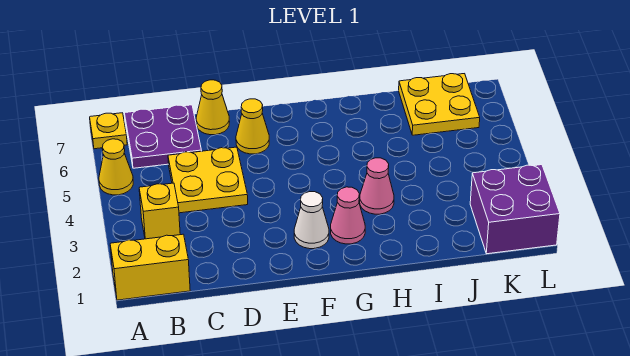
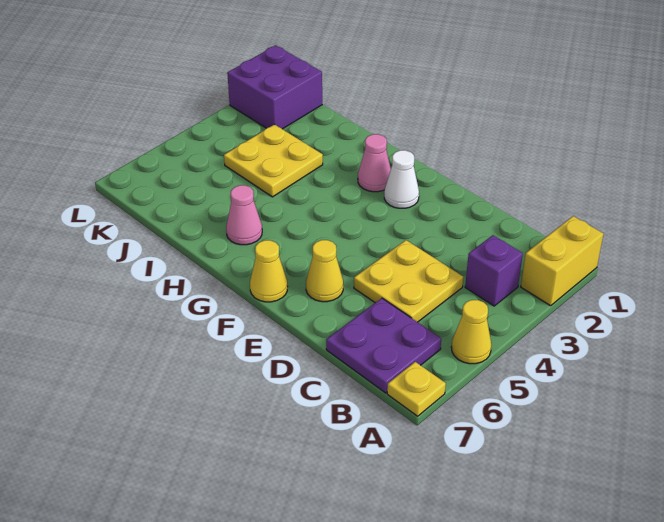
yellow brick A1:B1 level 1 -> yellow brick A1:A2 level 1
yellow brick B3 level 1 -> purple brick B3 level 1
yellow cone D7 level 1 -> yellow cone F7 level 1
pink cone H3 level 1 -> pink cone H6 level 1
yellow plate J6:K7 level 1 -> yellow plate I3:J4 level 1

